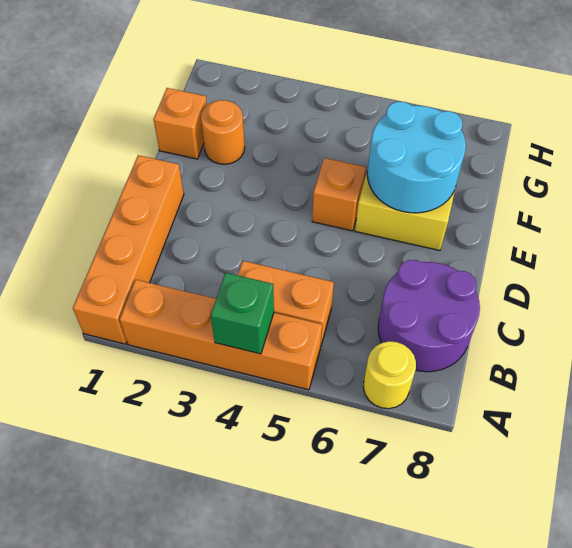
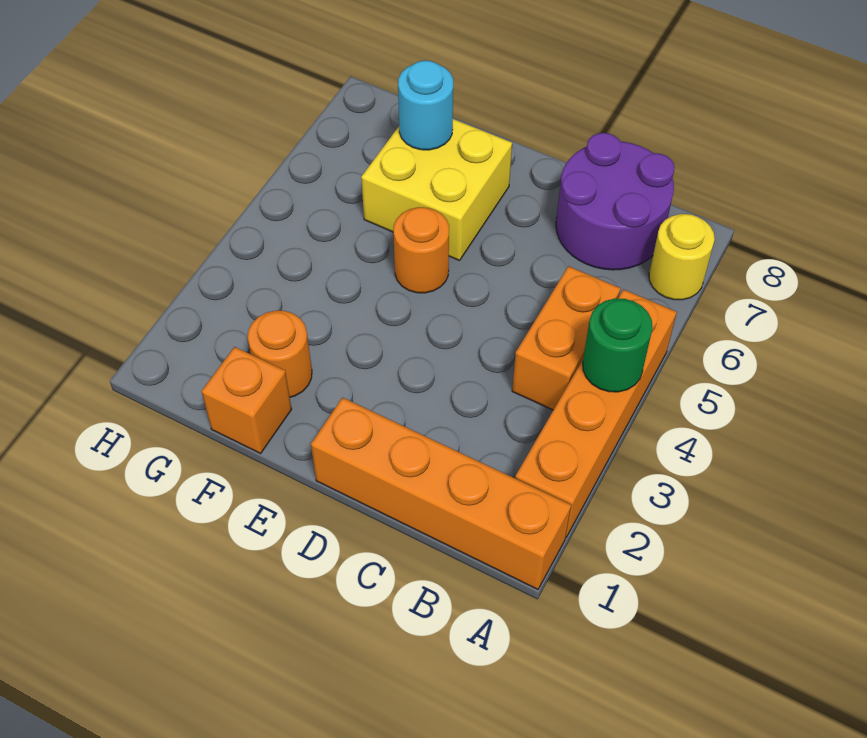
green brick A4 level 2 -> green round brick A4 level 2
orange brick E5 level 1 -> orange round brick E5 level 1
cyan round brick E6:F7 level 2 -> cyan round brick F7 level 2

